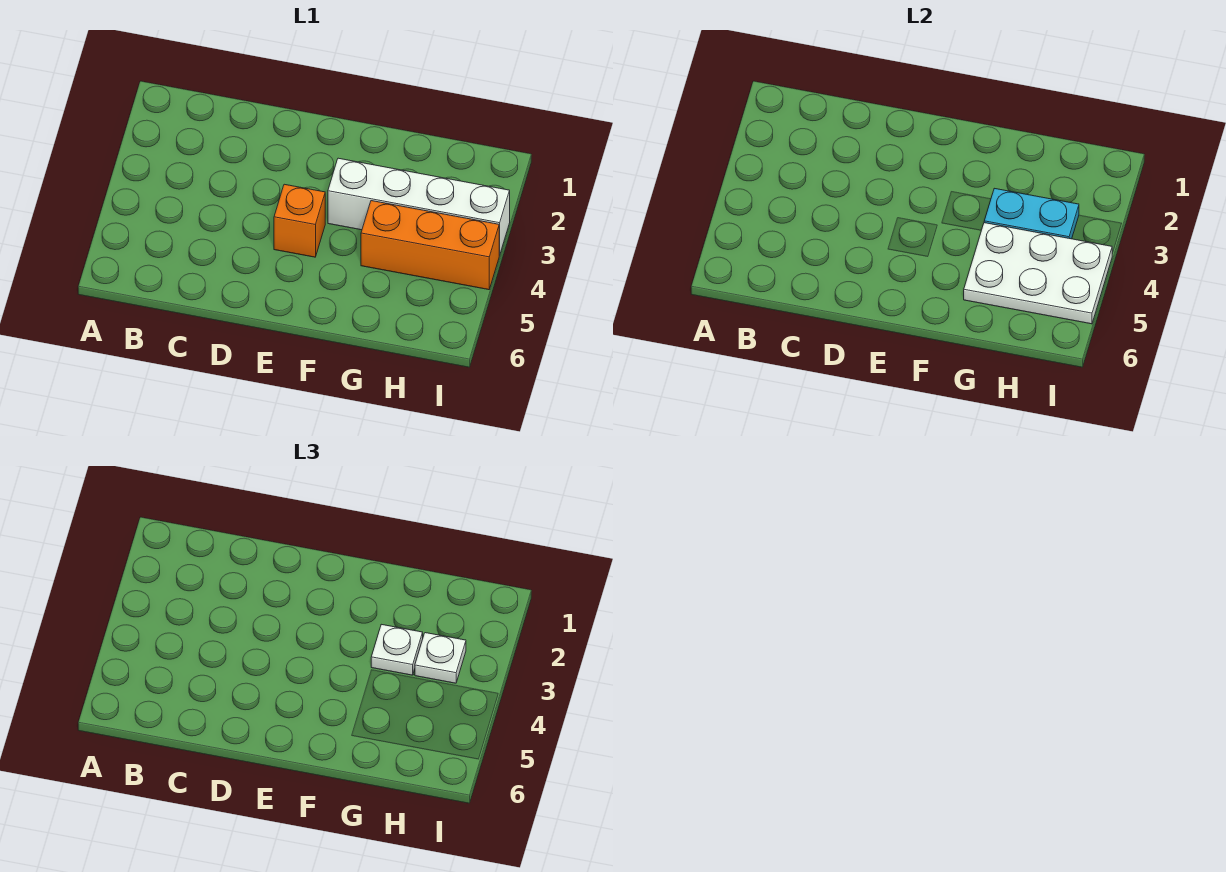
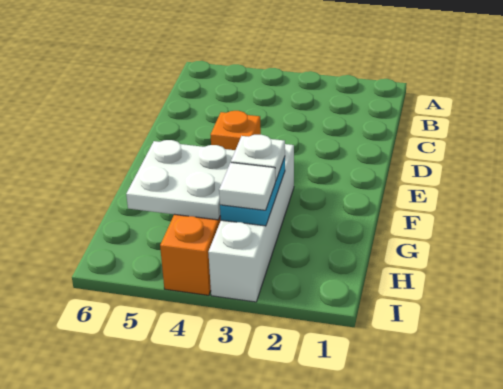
white plate G4:I5 level 2 -> white plate G4:H5 level 2
white plate H3 level 3 -> white tile H3 level 3

